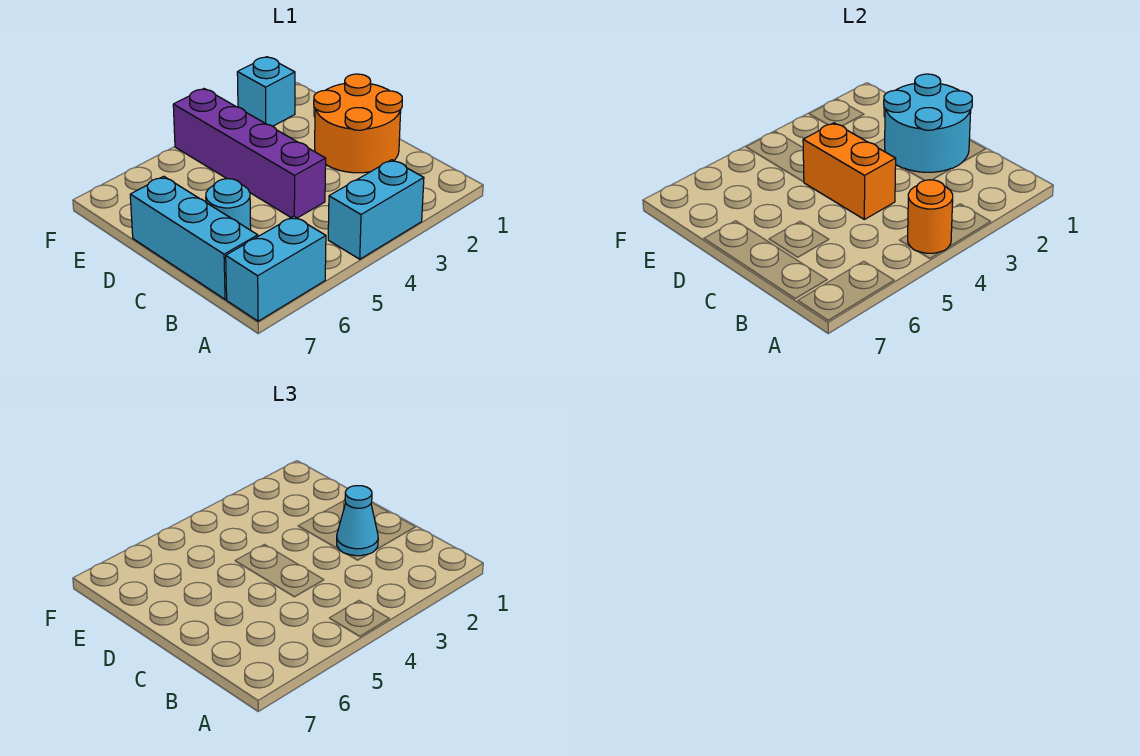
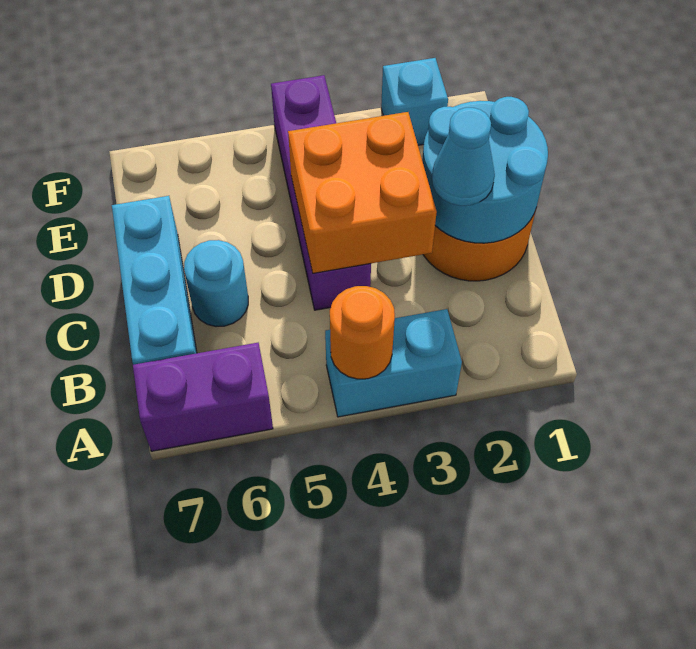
cyan brick A6:A7 level 1 -> purple brick A6:A7 level 1
orange brick C4:D4 level 2 -> orange brick C3:D4 level 2

